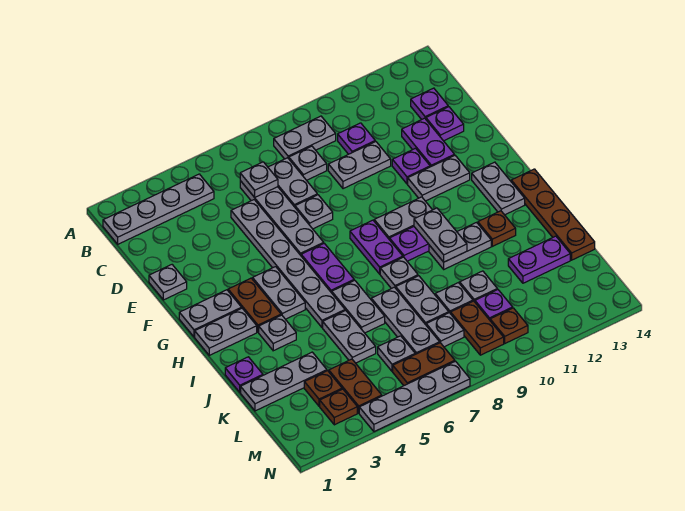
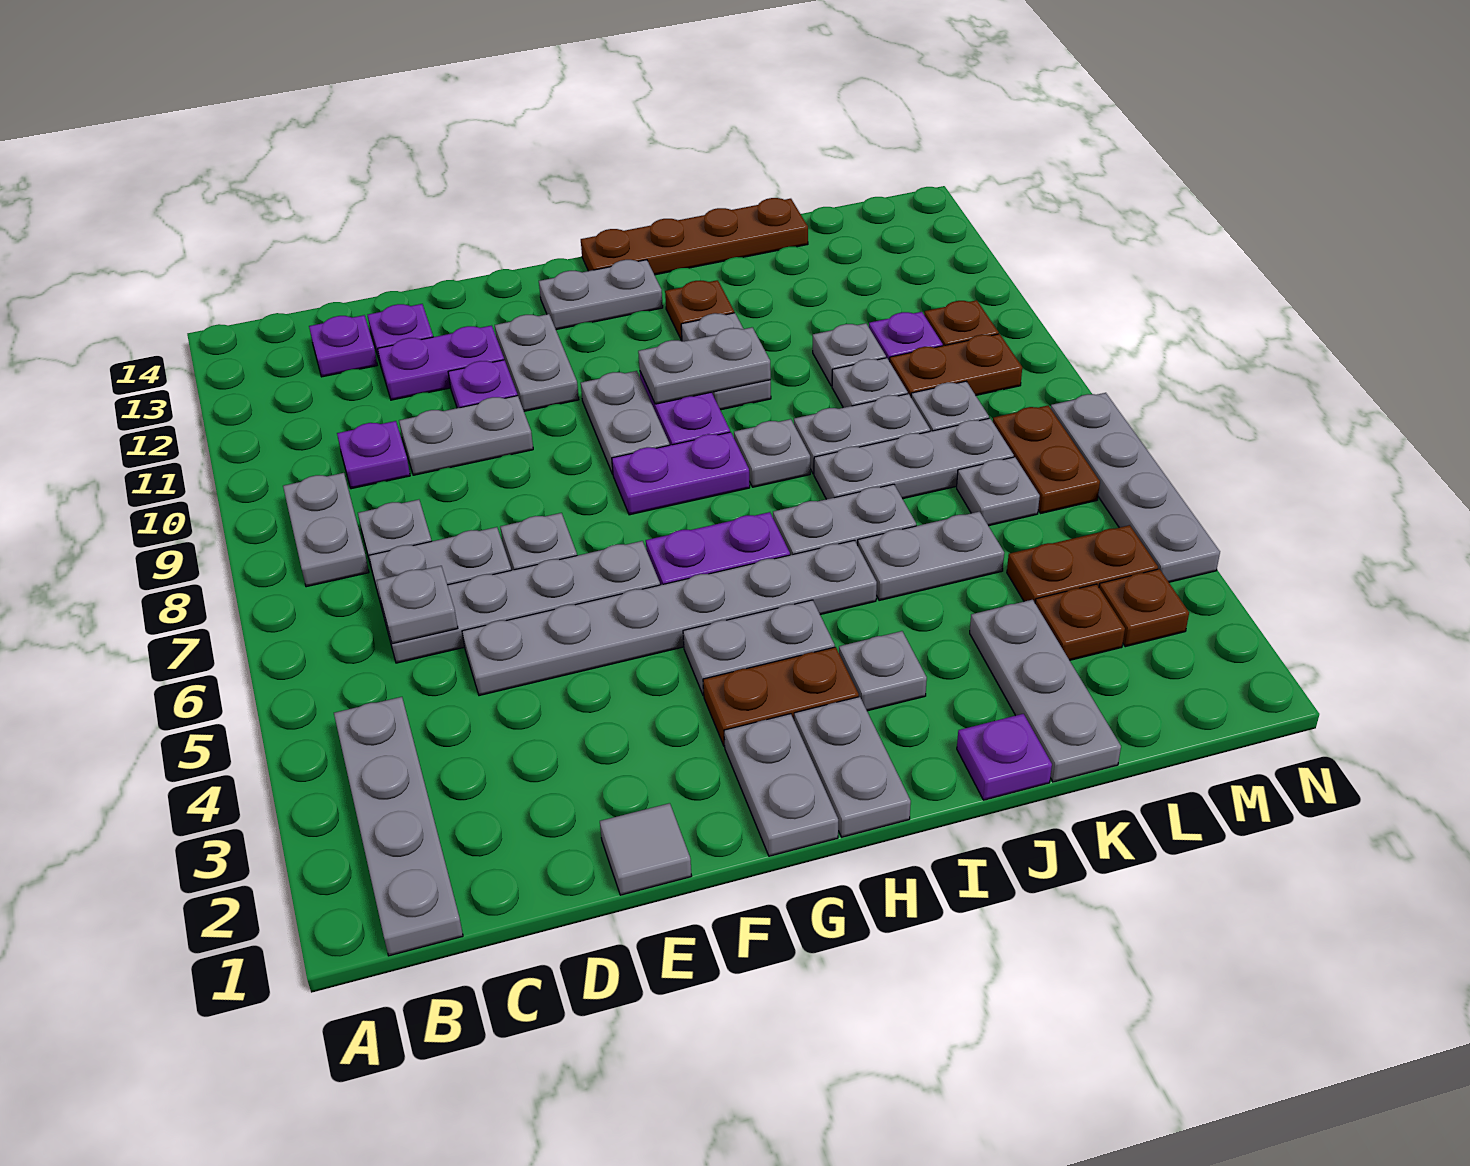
grey plate D9:D10 level 1 -> grey plate D10:E10 level 1
grey plate E1 level 1 -> grey tile E1 level 1
purple plate K12:K13 level 1 -> none

